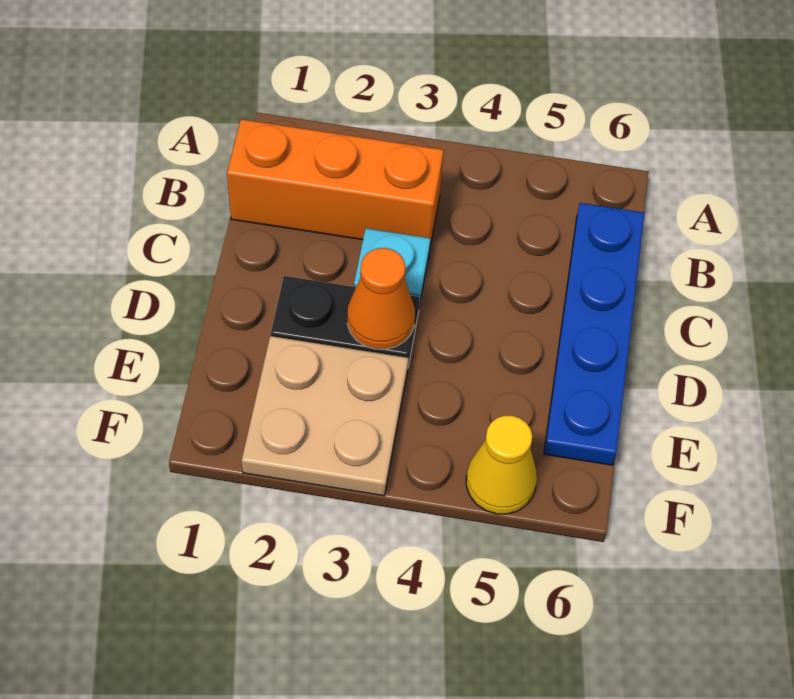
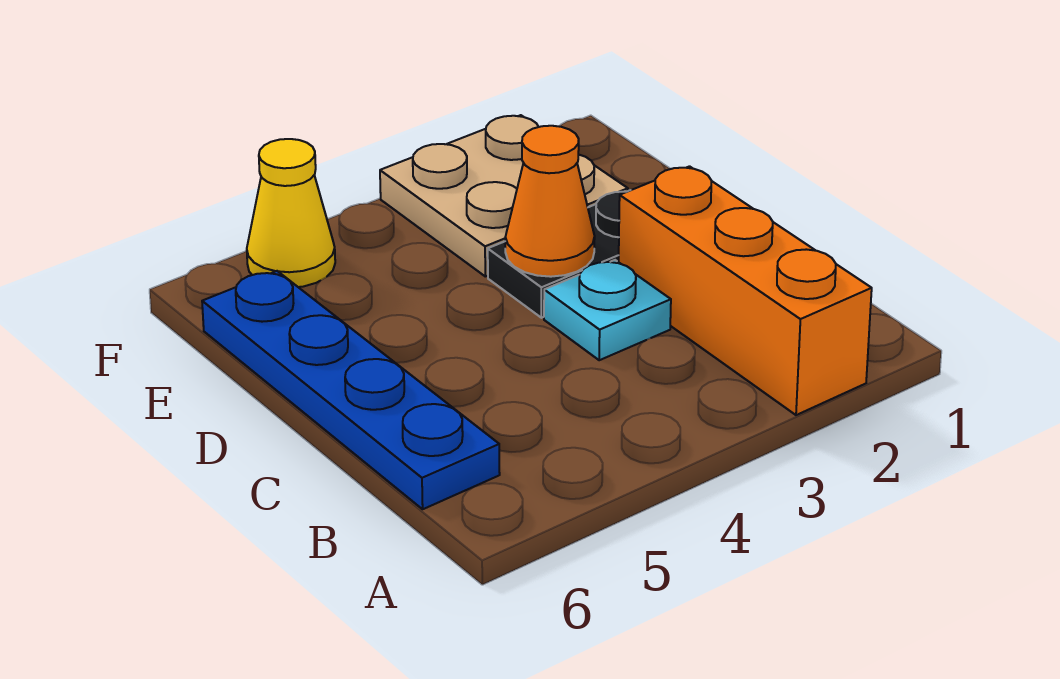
orange brick B1:B3 level 1 -> orange brick A2:C2 level 1

